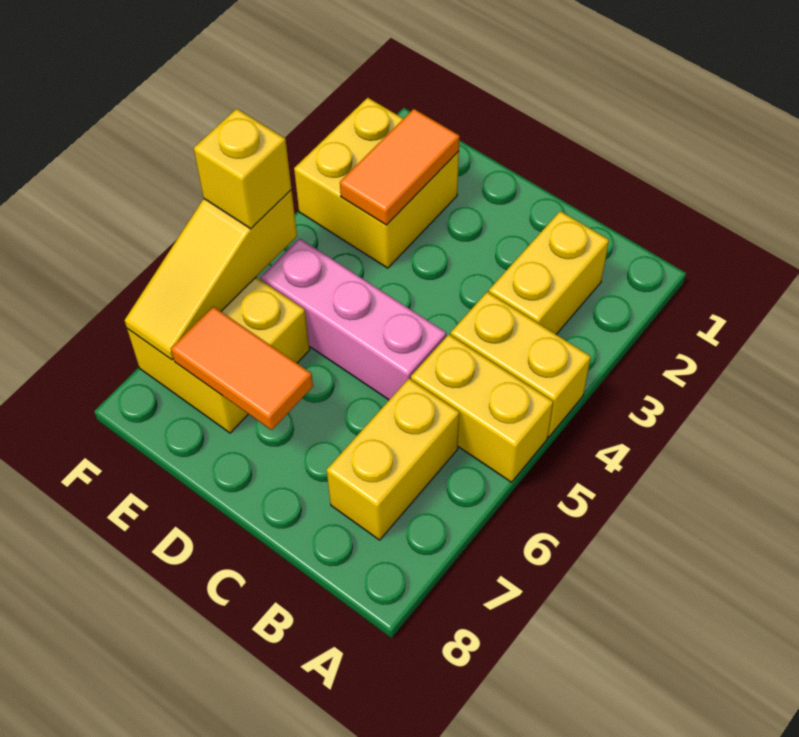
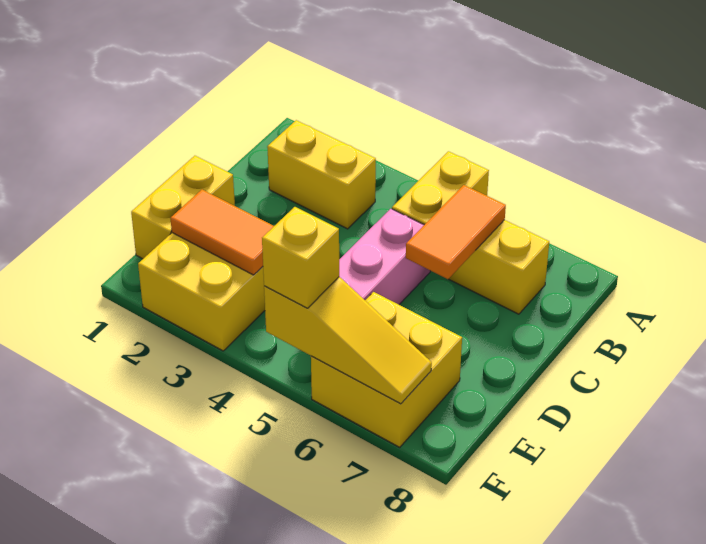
yellow brick A4:B4 level 1 -> yellow brick D1:E1 level 1
orange tile D7:E7 level 2 -> orange tile B6:C6 level 2

